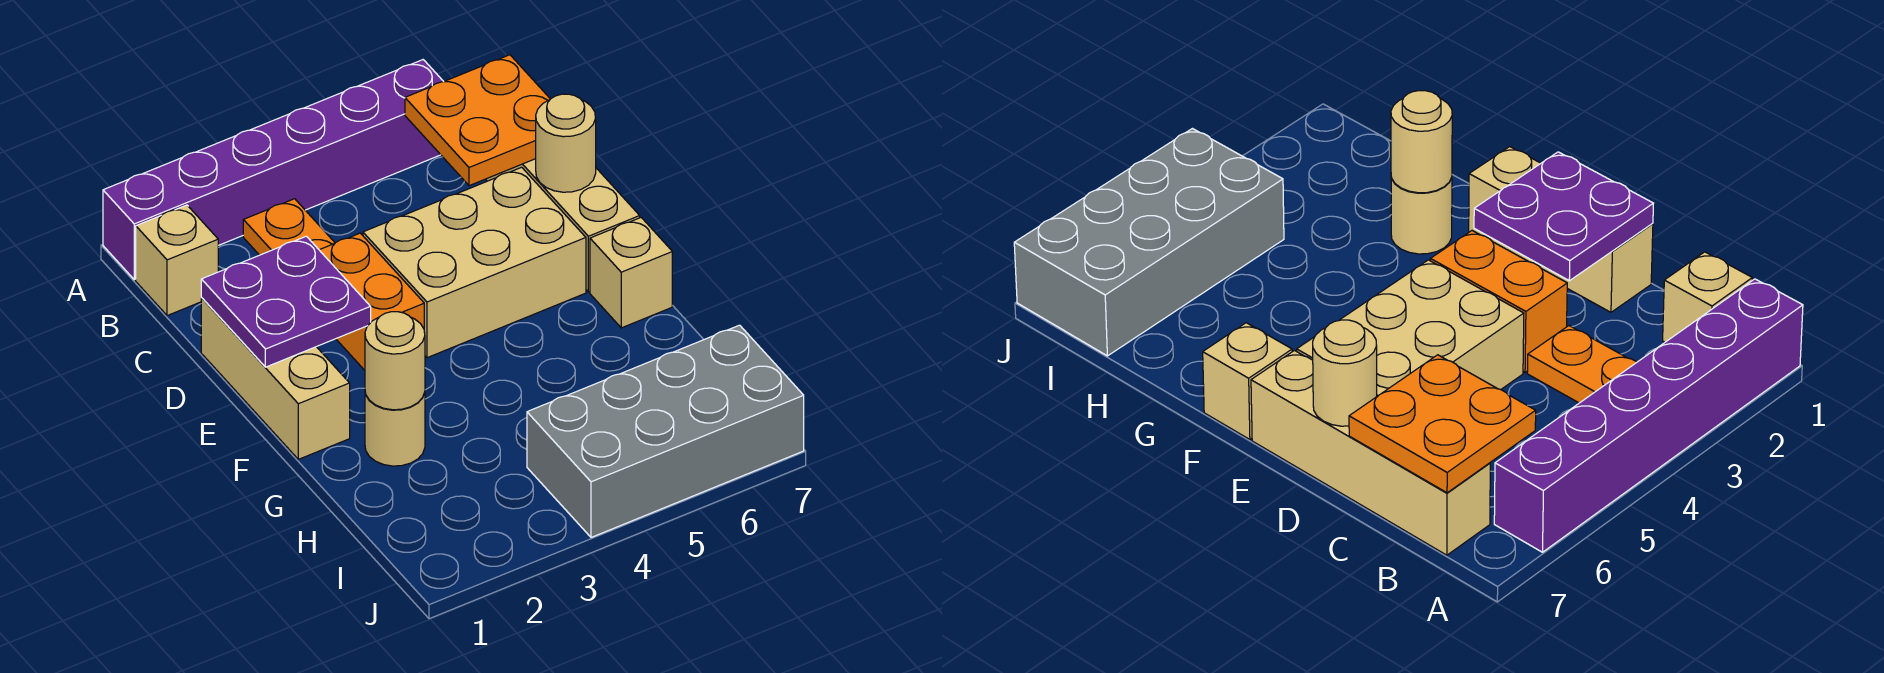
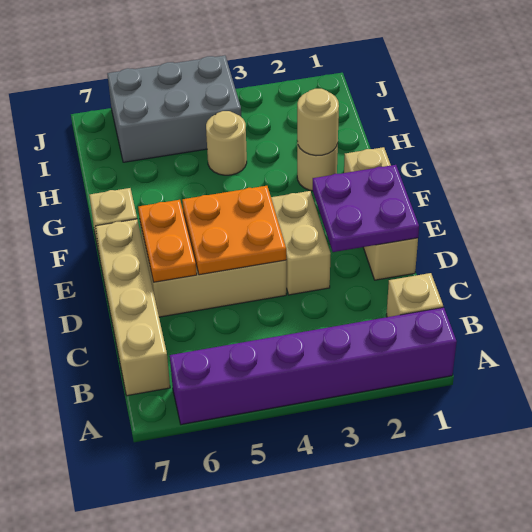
orange plate B3:C3 level 1 -> orange plate D6:E6 level 2
orange plate B6:C7 level 2 -> orange plate D4:E5 level 2
orange brick D3:E3 level 1 -> tan brick D3:E3 level 1
tan round brick D7 level 2 -> tan round brick H4 level 1
grey brick I4:J7 level 1 -> grey brick I4:J6 level 1

